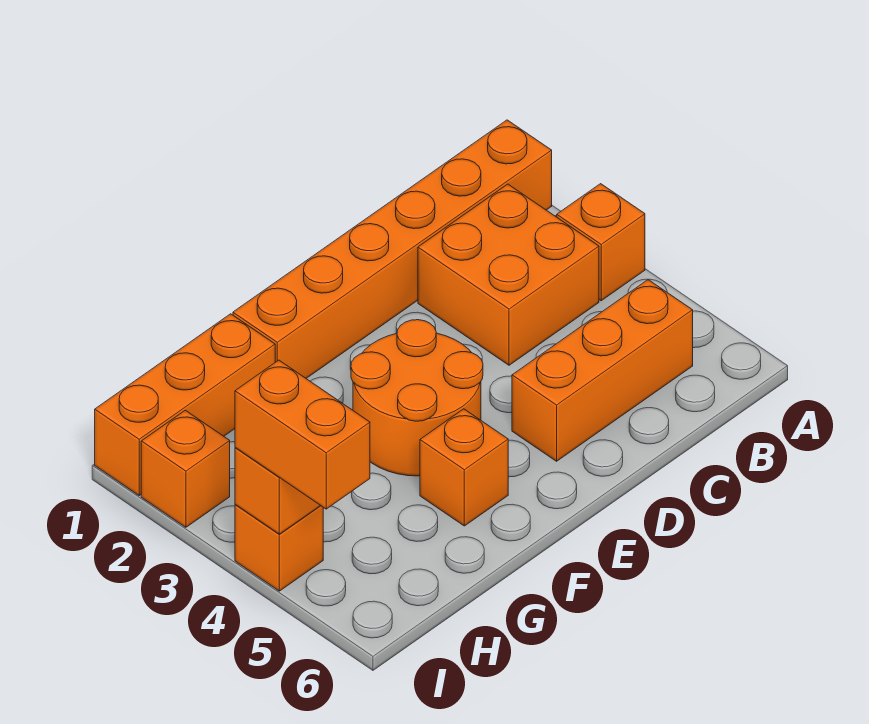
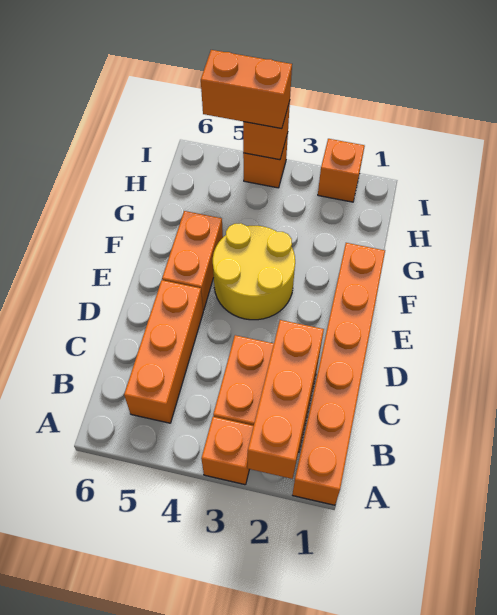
orange round brick E3:F4 level 1 -> yellow round brick E3:F4 level 1
orange brick F5 level 1 -> orange brick E5:F5 level 1
orange brick G1:I1 level 1 -> orange brick A2:C2 level 2

